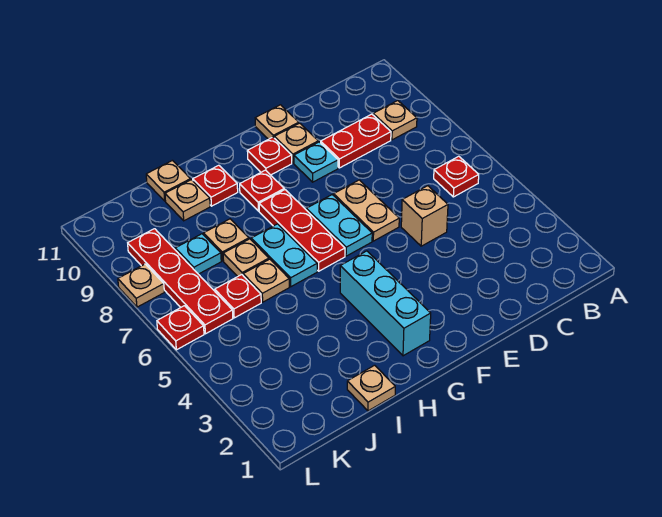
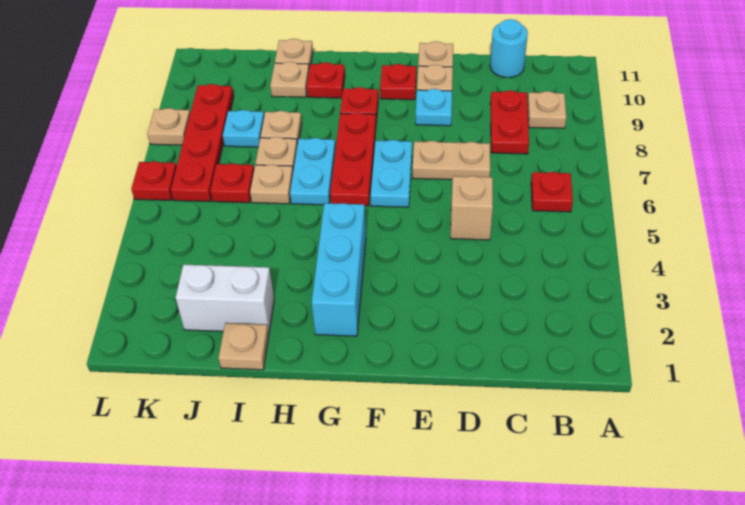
red plate C9:D9 level 1 -> red plate C8:C9 level 1
none -> cyan round brick C11 level 1
tan plate E6:E7 level 1 -> tan plate D7:E7 level 1
none -> white brick I2:J2 level 1

